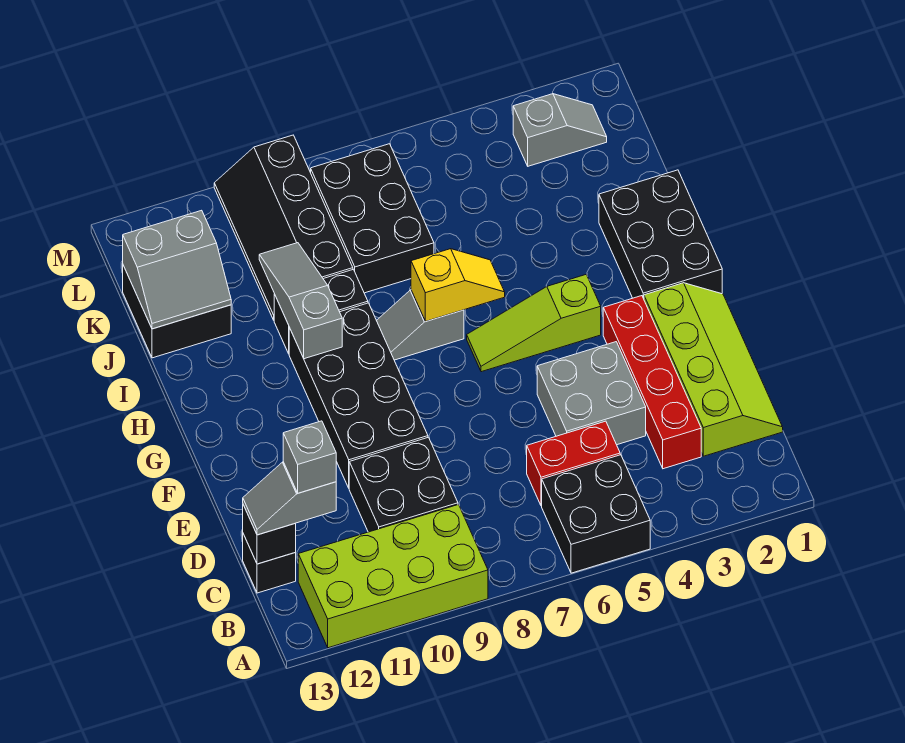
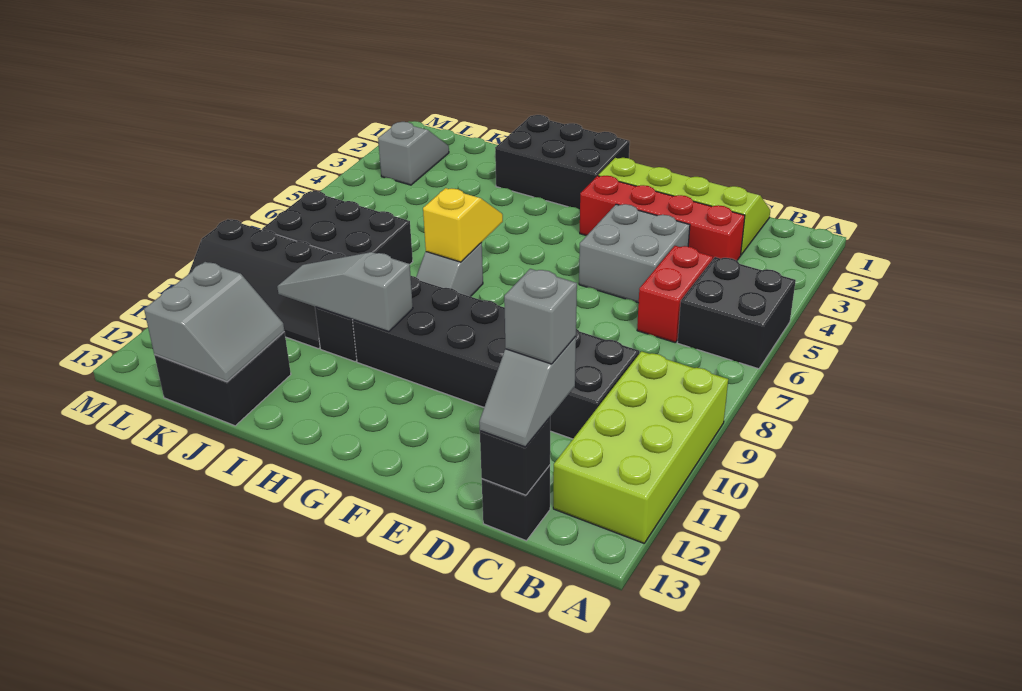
lime slope G4:G6 level 1 top 4 -> none

